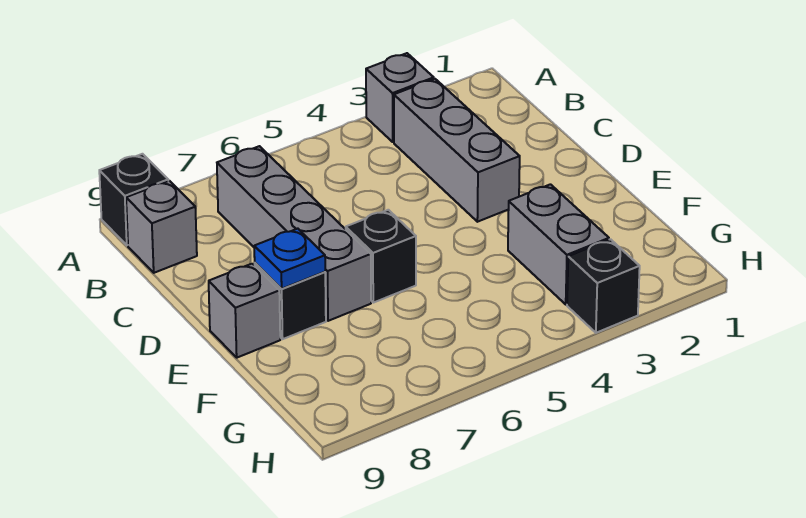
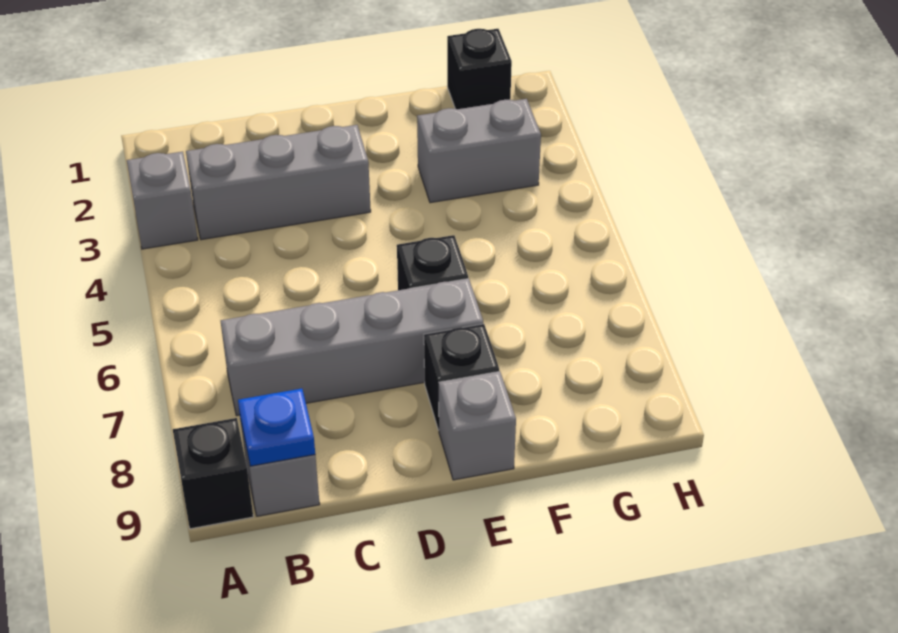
blue plate E8 level 2 -> blue plate B9 level 2
black brick H3 level 1 -> black brick G1 level 1

